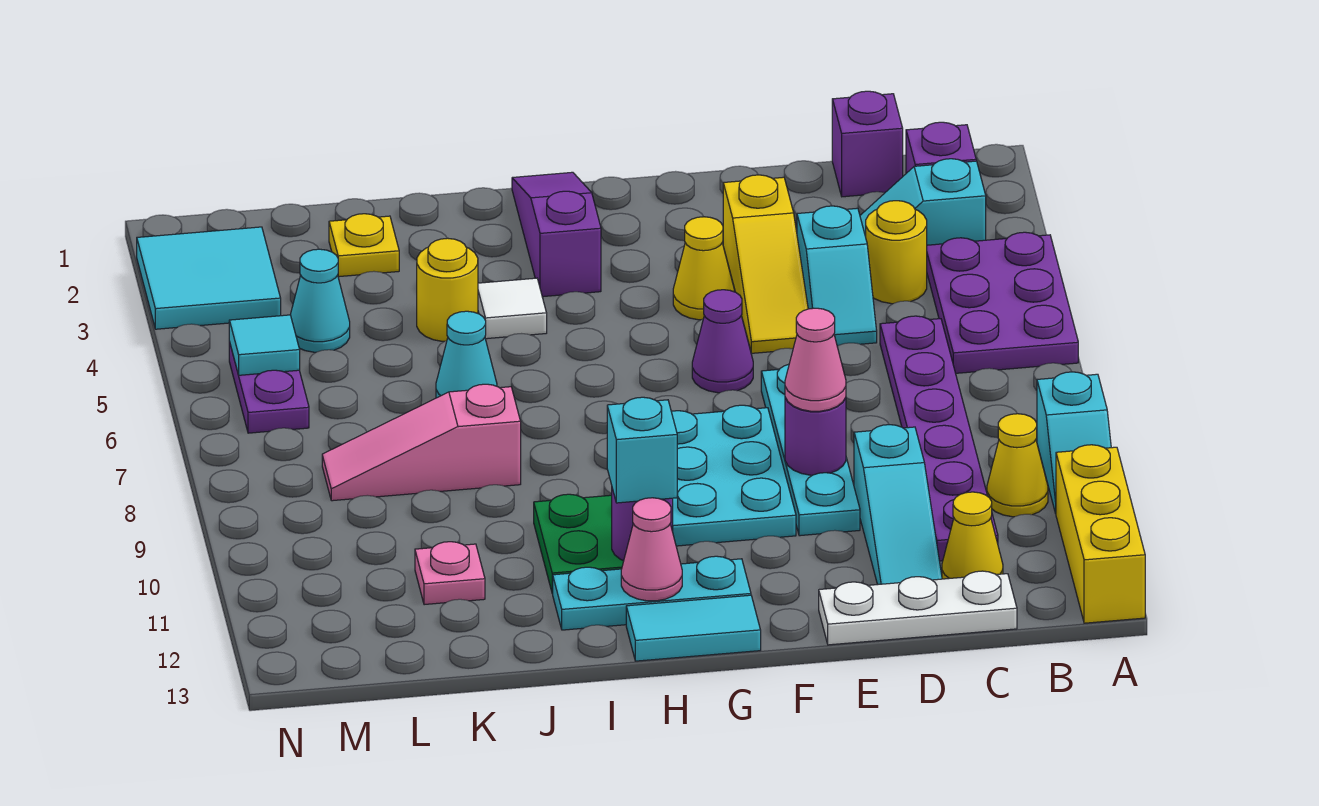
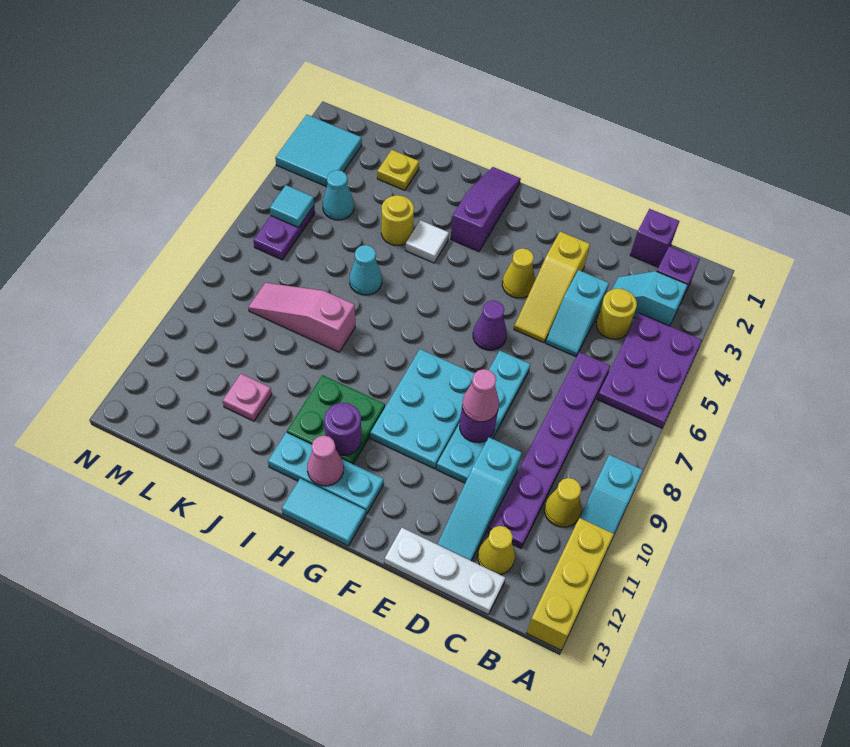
cyan brick H11 level 3 -> none

